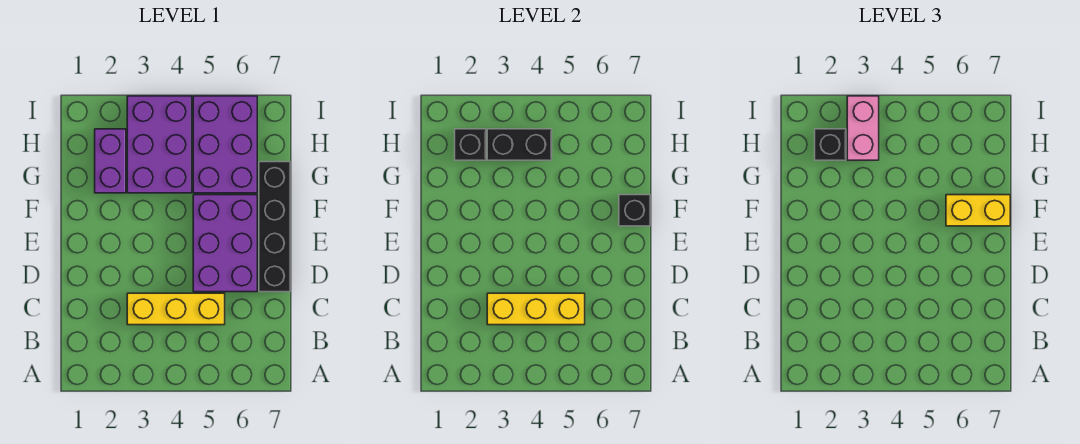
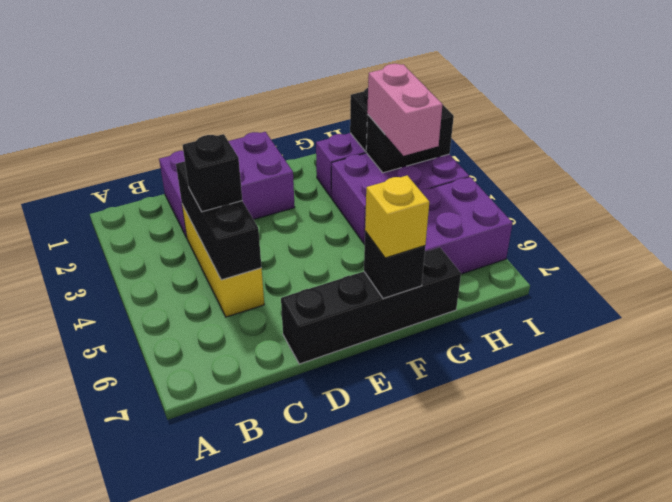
yellow brick C3:C5 level 2 -> black brick C3:C5 level 2
purple brick D5:F6 level 1 -> purple brick C1:E2 level 1
yellow brick F6:F7 level 3 -> yellow brick F7 level 3
black brick H2 level 3 -> black brick C4 level 3
black brick H3:H4 level 2 -> black brick H3:I3 level 2
pink brick H3:I3 level 3 -> pink brick H3:H4 level 3

